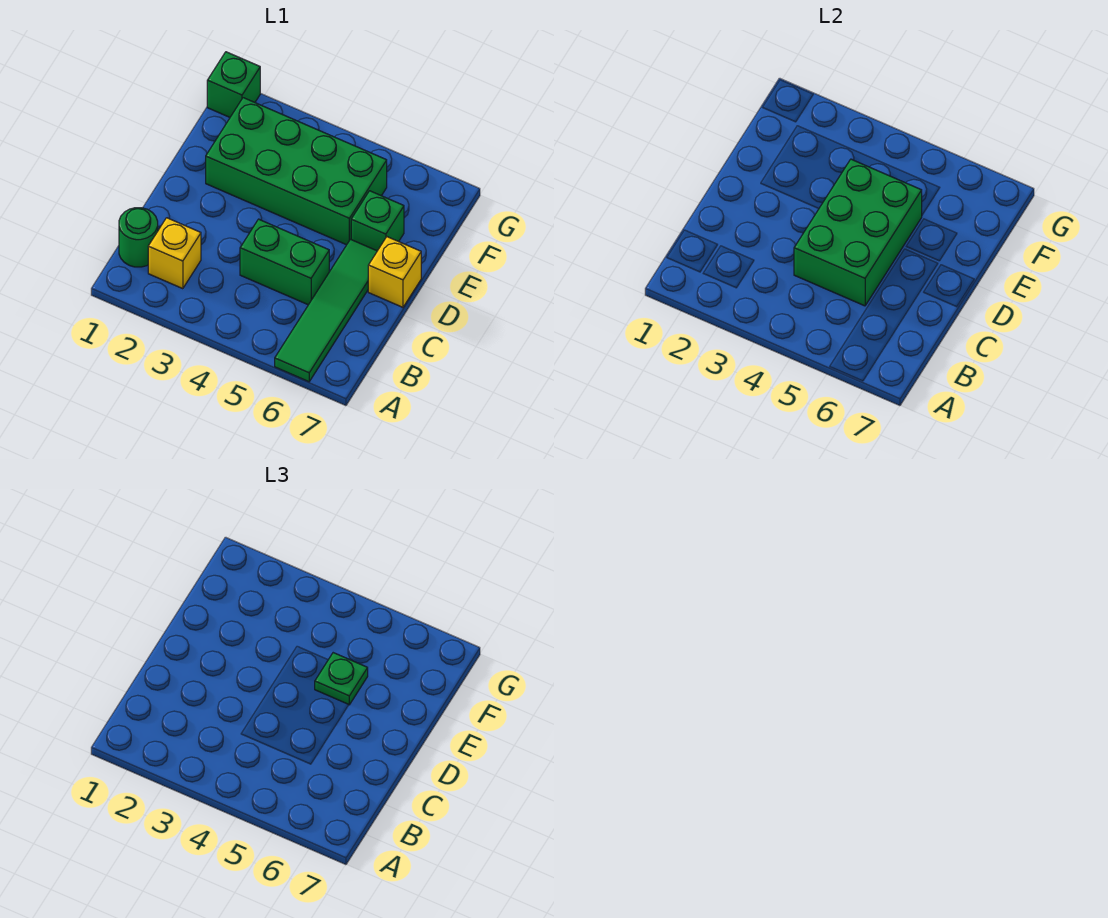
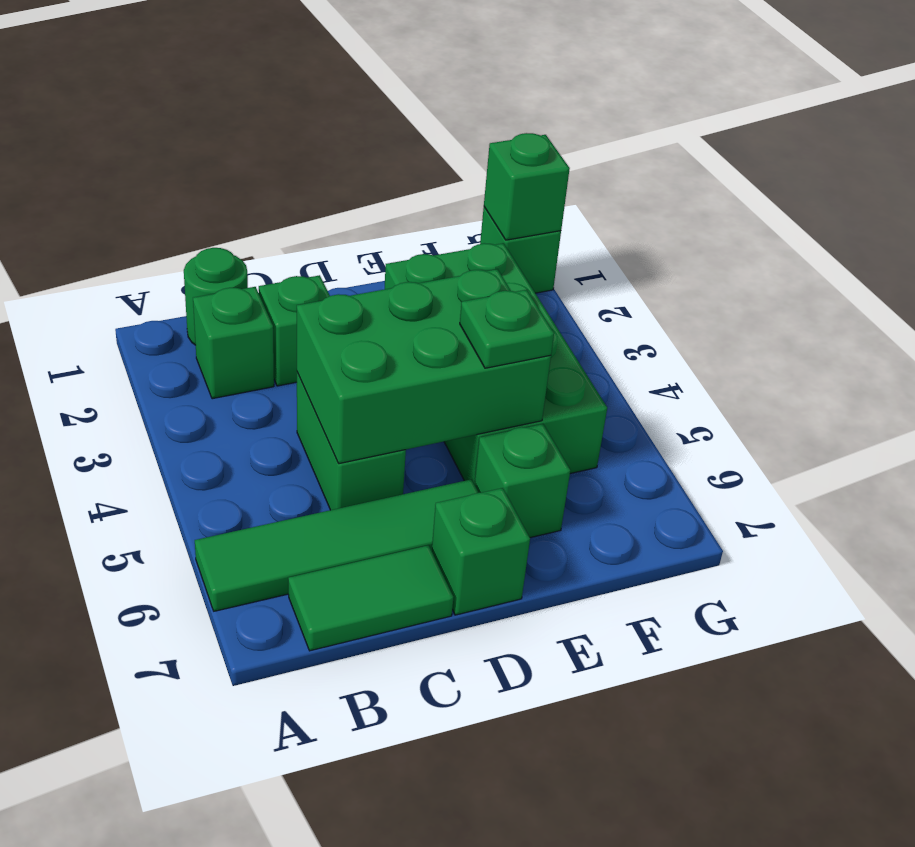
yellow brick B2 level 1 -> green brick B2 level 1
none -> green tile B7:C7 level 1
none -> green brick C2 level 1
yellow brick D7 level 1 -> green brick D7 level 1
none -> green brick G1 level 2

